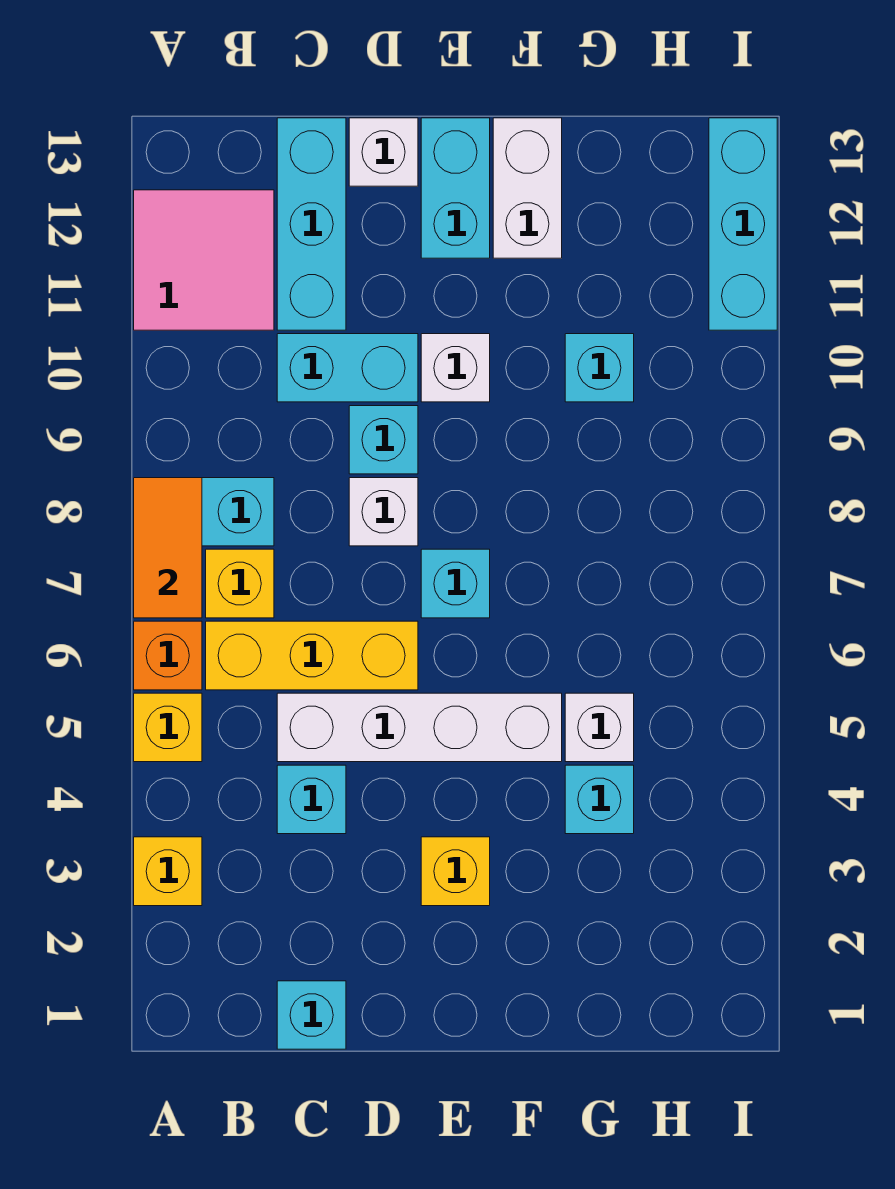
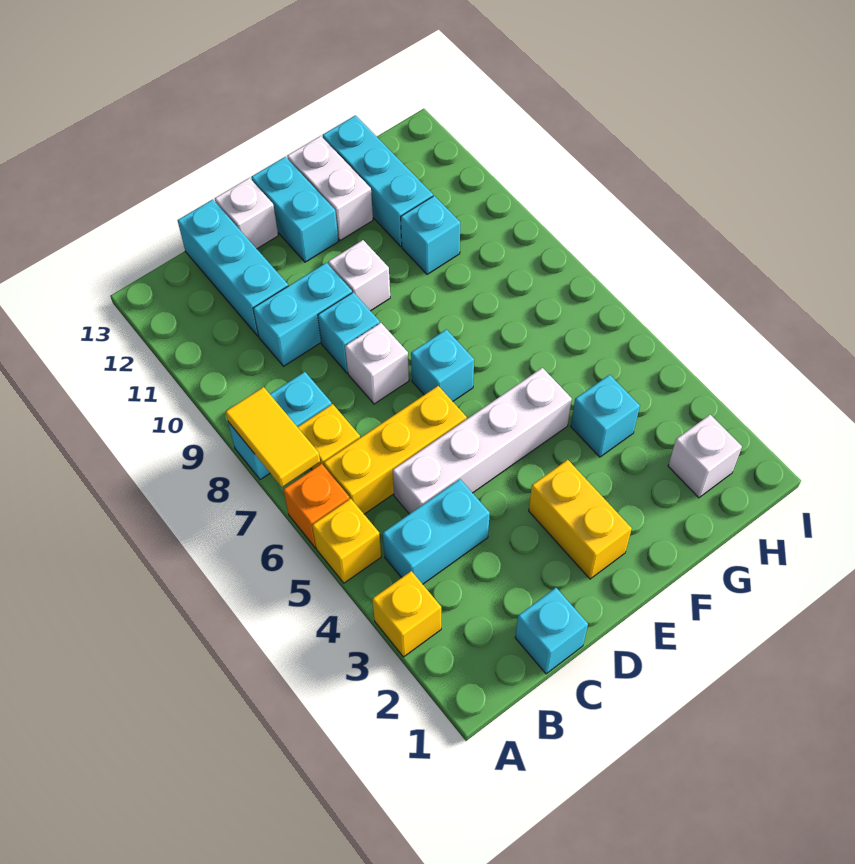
orange tile A7:A8 level 2 -> yellow tile A7:A8 level 2
pink tile A11:B12 level 1 -> none
cyan brick C4 level 1 -> cyan brick B4:C4 level 1
yellow brick E3 level 1 -> yellow brick E2:E3 level 1
white brick G5 level 1 -> white brick H2 level 1
cyan brick I11:I13 level 1 -> cyan brick G11:G13 level 1

